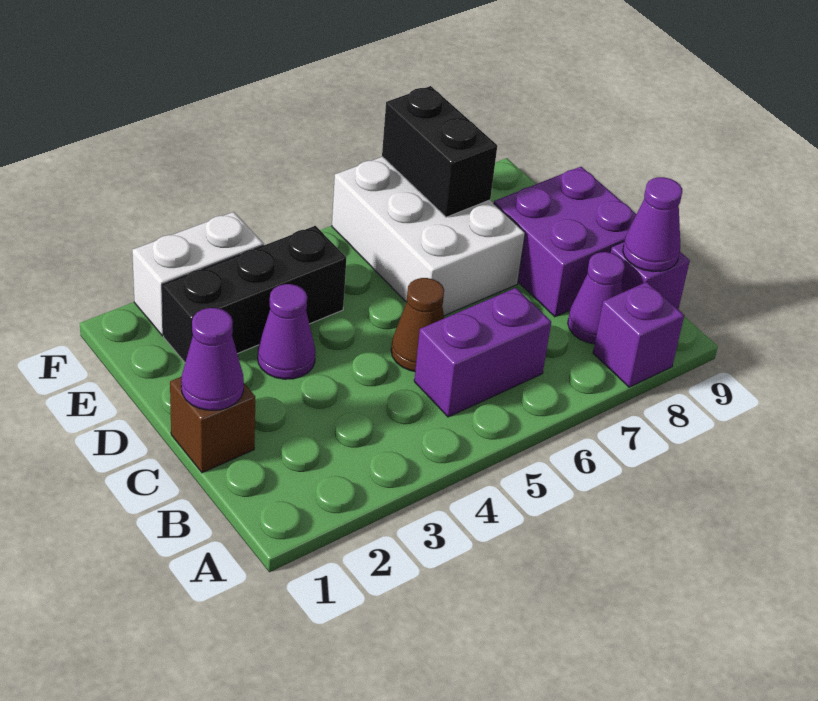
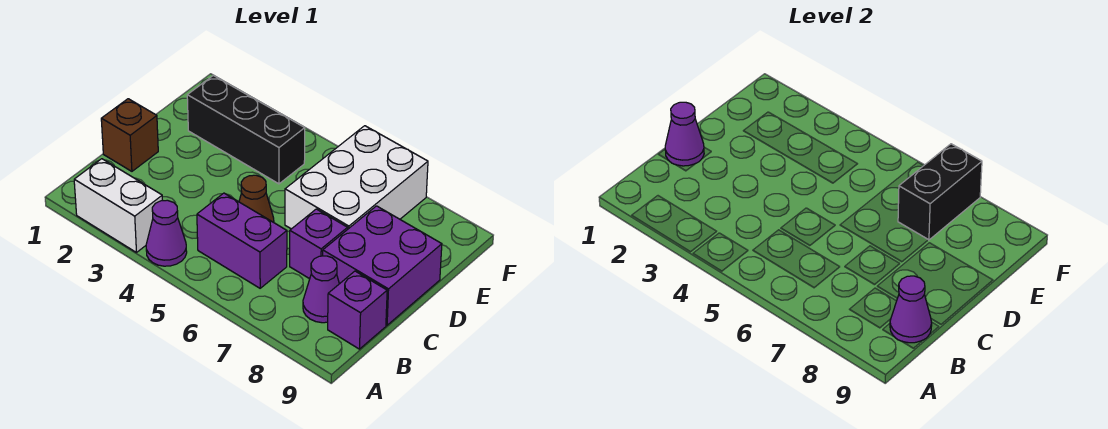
purple brick A8 level 1 -> purple brick C7 level 1
purple cone D3 level 1 -> purple cone A4 level 1
white brick F2:F3 level 1 -> white brick A2:A3 level 1

